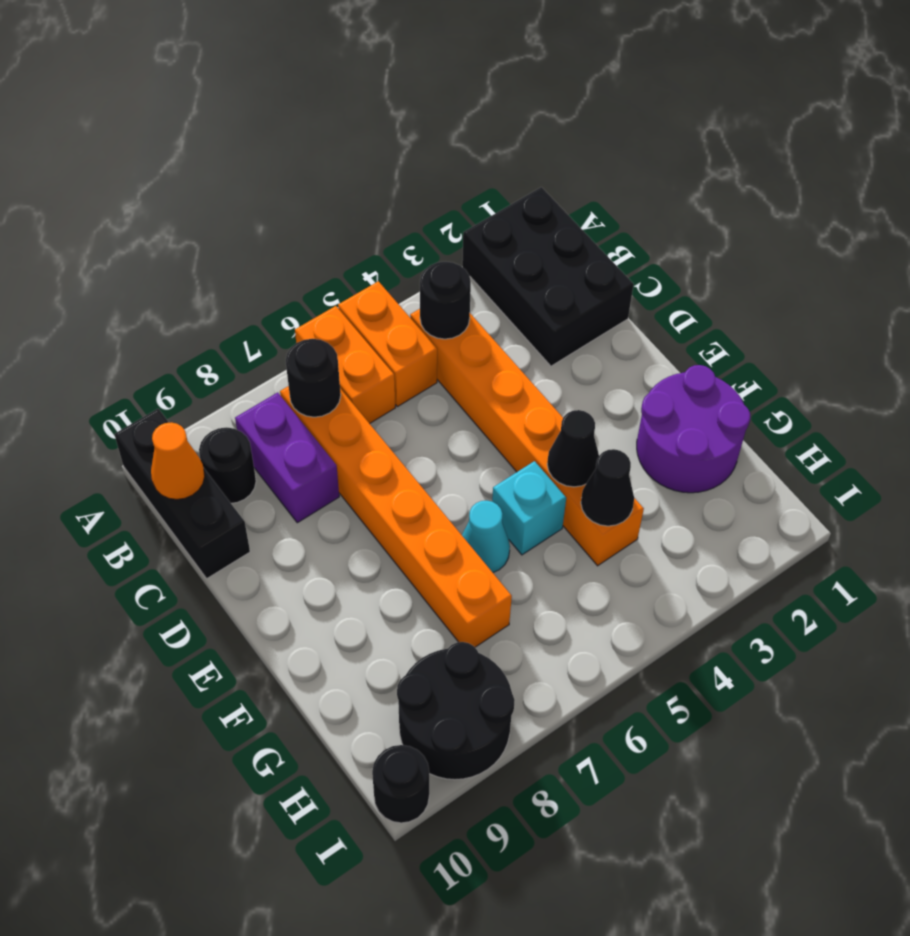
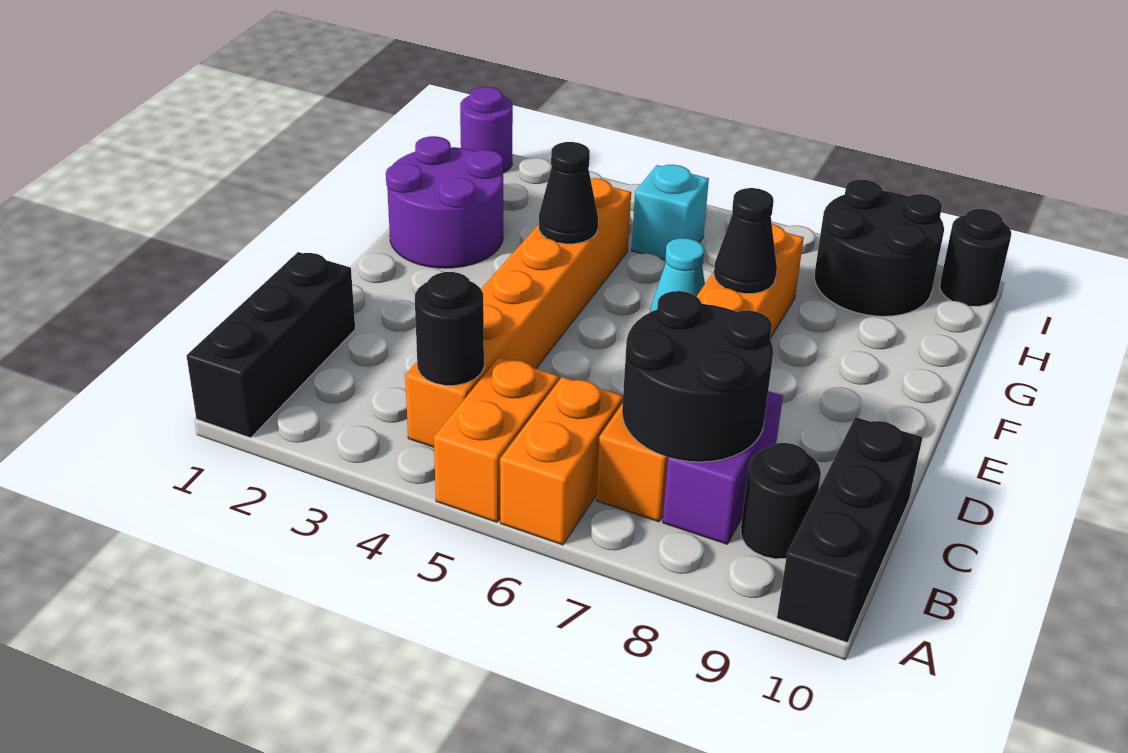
black brick A1:C2 level 1 -> black brick A1:C1 level 1
black round brick B7 level 2 -> black round brick B7:C8 level 2
orange cone B10 level 2 -> none
cyan brick F5 level 1 -> cyan brick H5 level 1
black cone G4 level 2 -> black cone F7 level 2
none -> purple round brick I1 level 1

